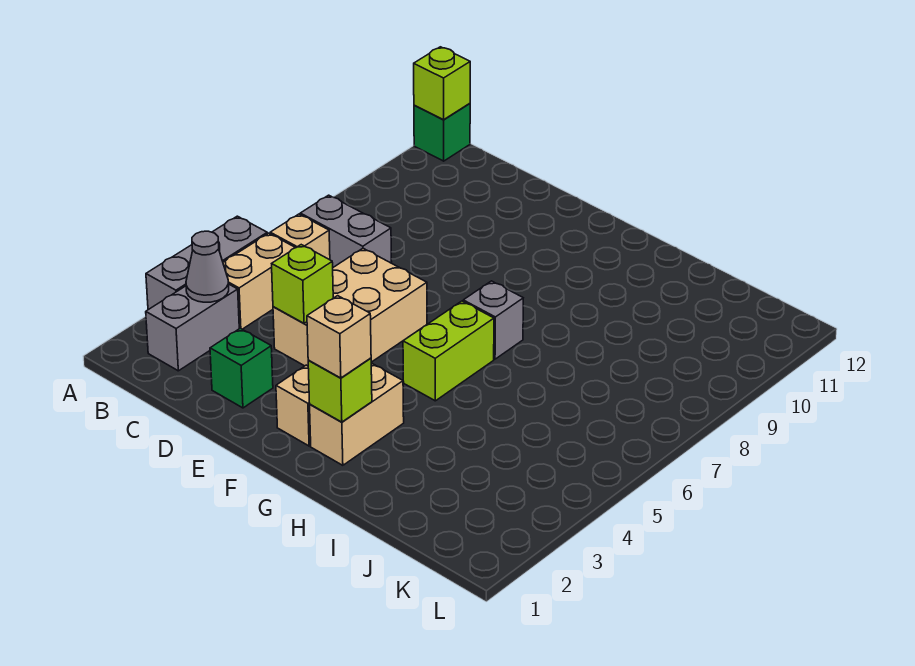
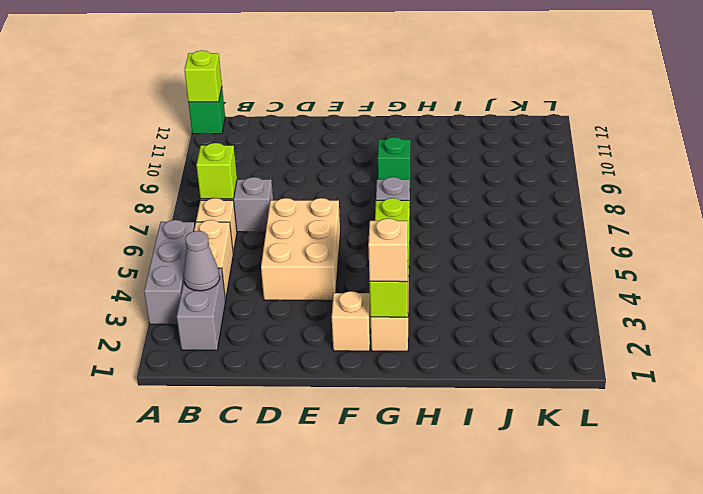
green brick D2 level 1 -> green brick G9 level 1
lime brick D4 level 2 -> lime brick B7 level 2

